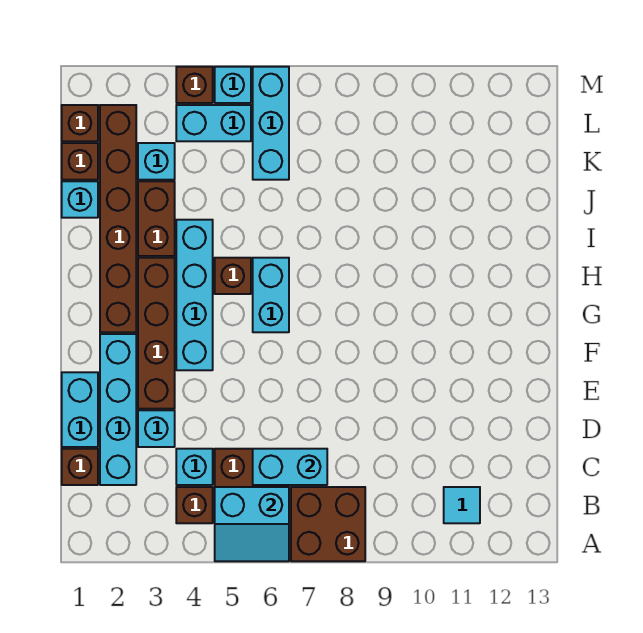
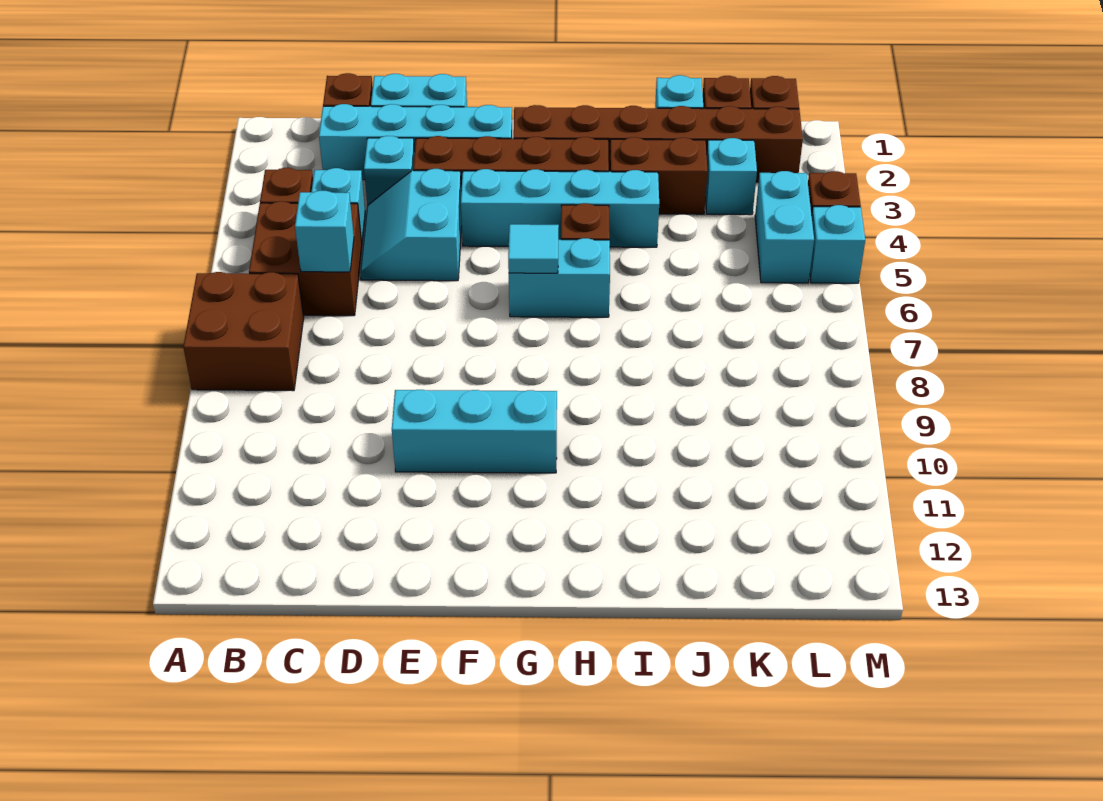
cyan slope A5:B6 level 2 top B -> cyan slope D4:E5 level 1 top E
cyan tile B11 level 1 -> cyan tile G6 level 2
cyan brick C6:C7 level 2 -> cyan brick C6 level 2
cyan brick K6:M6 level 1 -> cyan brick E10:G10 level 1

